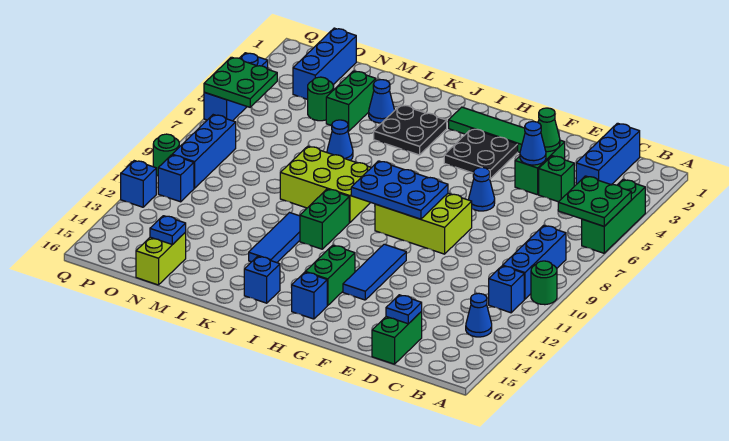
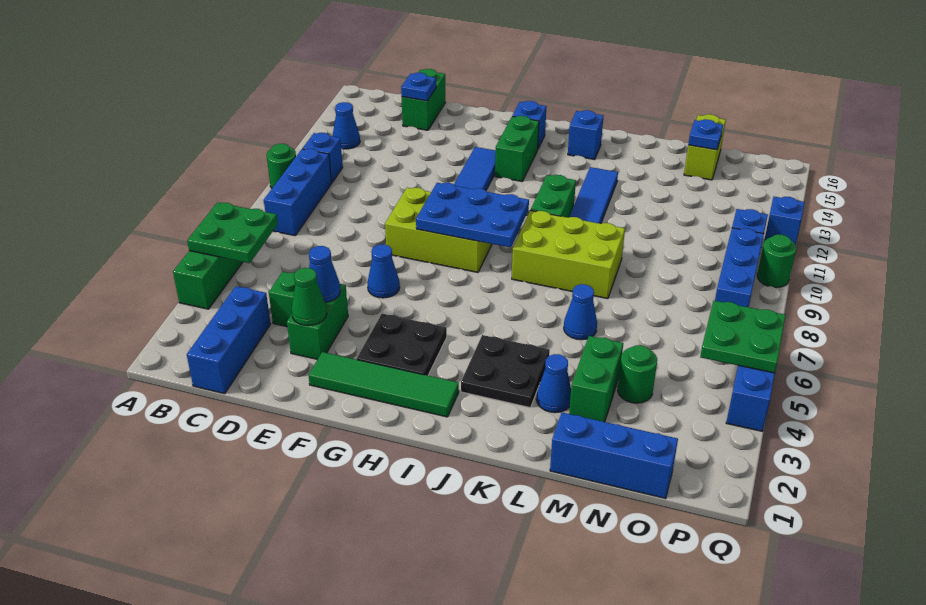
blue brick O1:O3 level 1 -> blue brick M1:O1 level 1

